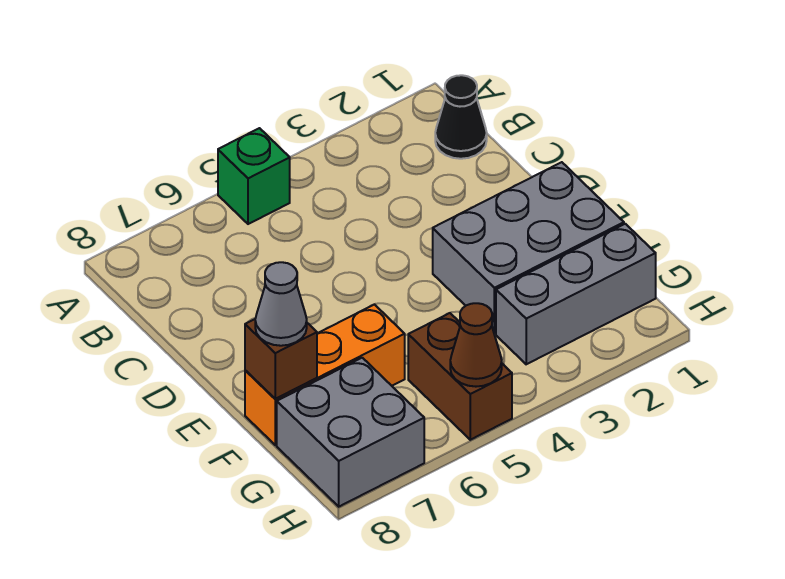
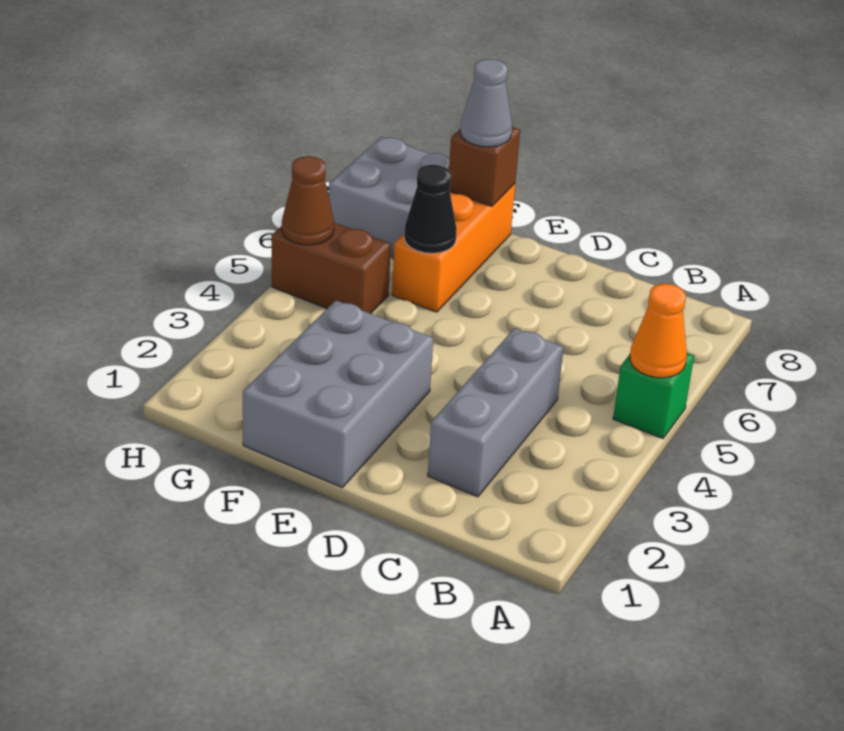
none -> orange cone A5 level 2
black cone B1 level 1 -> black cone F6 level 2
grey brick G1:G3 level 1 -> grey brick C2:C4 level 1

